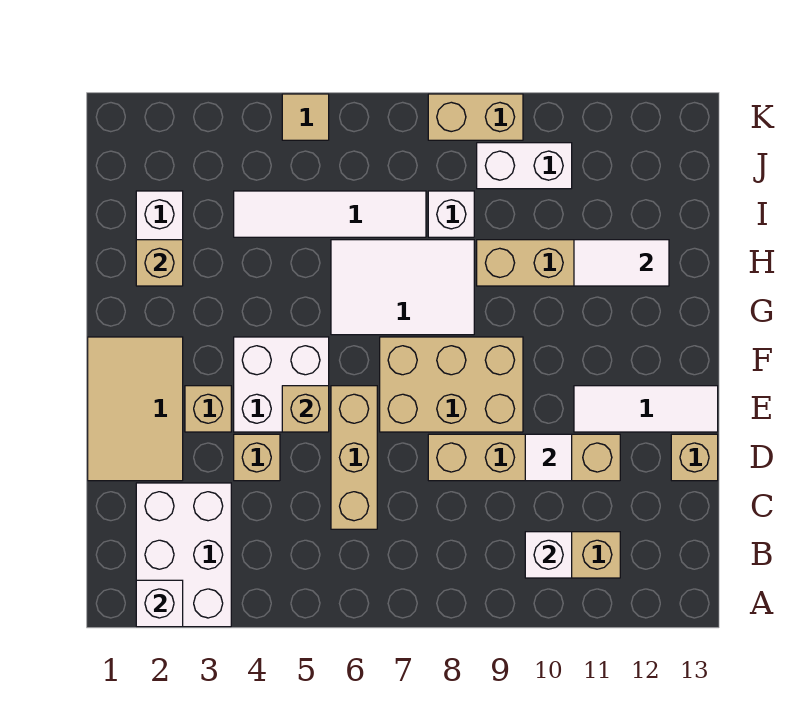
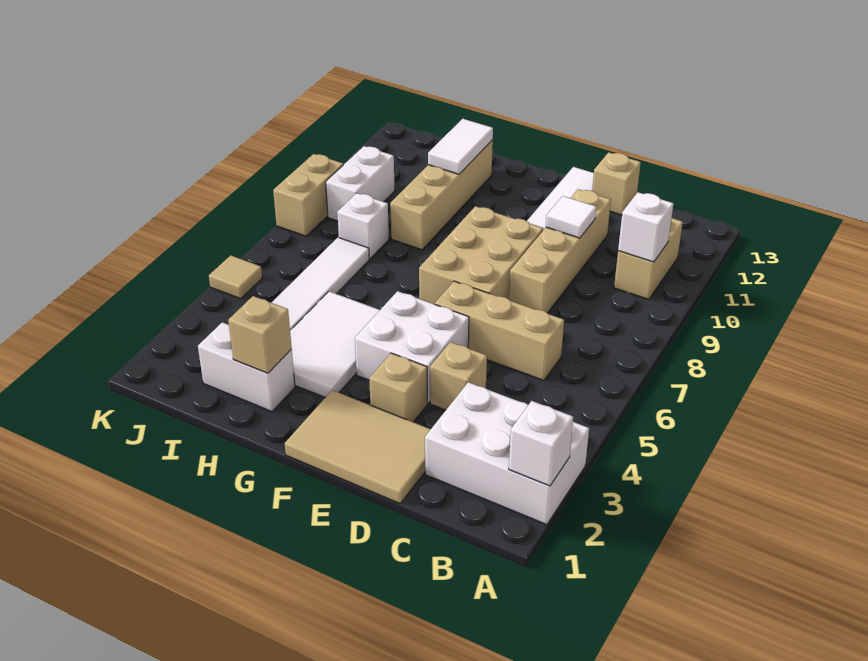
tan brick E5 level 2 -> none
white tile G6:H8 level 1 -> white tile G3:H5 level 1

